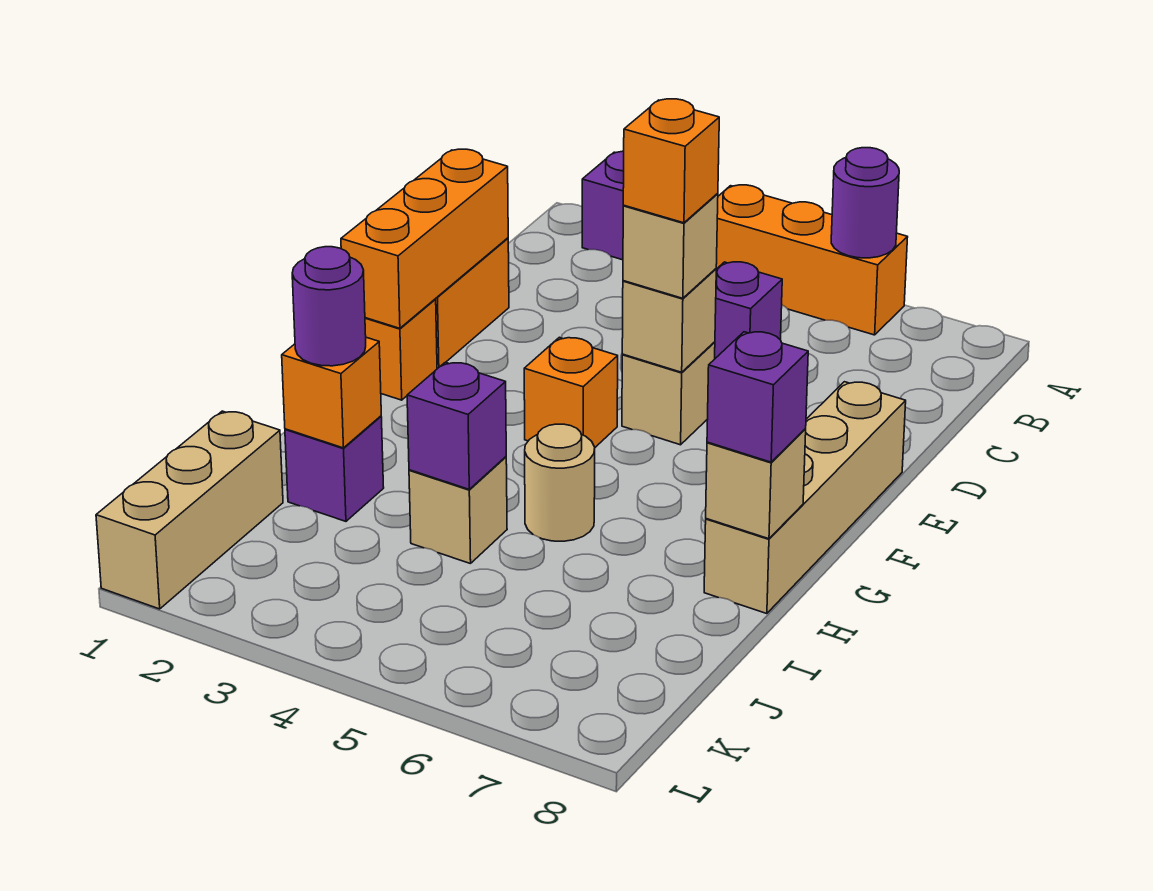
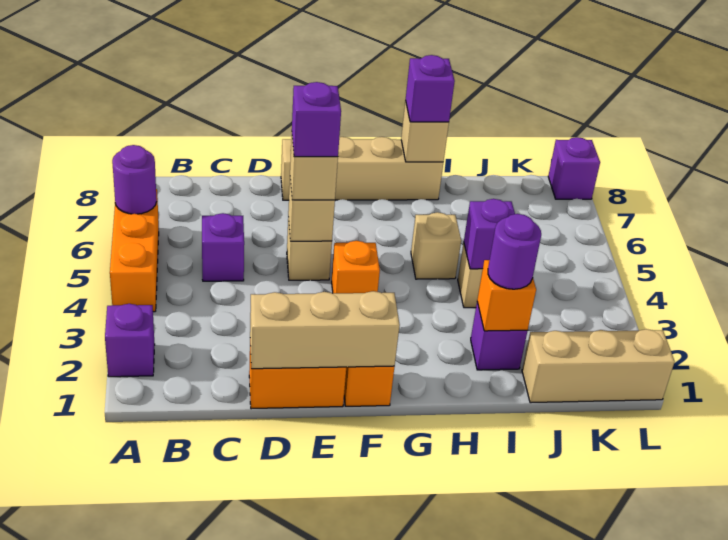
orange brick D1:F1 level 2 -> tan brick D1:F1 level 2
orange brick E5 level 4 -> purple brick E5 level 4
tan round brick H5 level 1 -> tan brick H5 level 1
none -> purple brick L8 level 1

